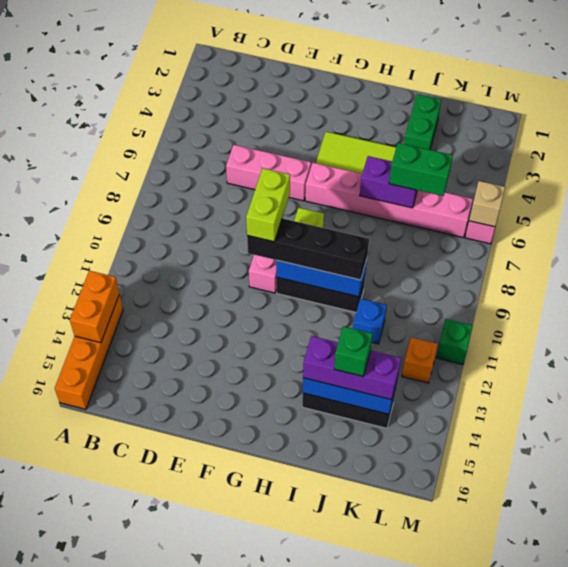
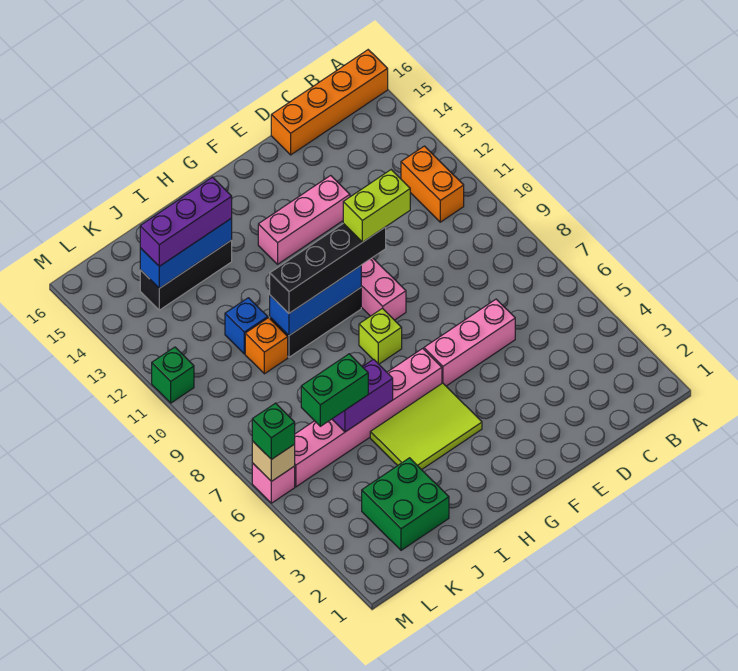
orange brick A13:A16 level 1 -> orange brick A16:D16 level 1
orange brick A13:A14 level 2 -> orange brick B11:B12 level 1
none -> pink brick E13:G13 level 1
lime brick F9:F10 level 4 -> lime brick E10:F10 level 4
green brick J2:J3 level 1 -> green brick J2:K3 level 1
green brick J14 level 4 -> green brick M6 level 3
orange brick L12 level 1 -> orange brick J10 level 1

